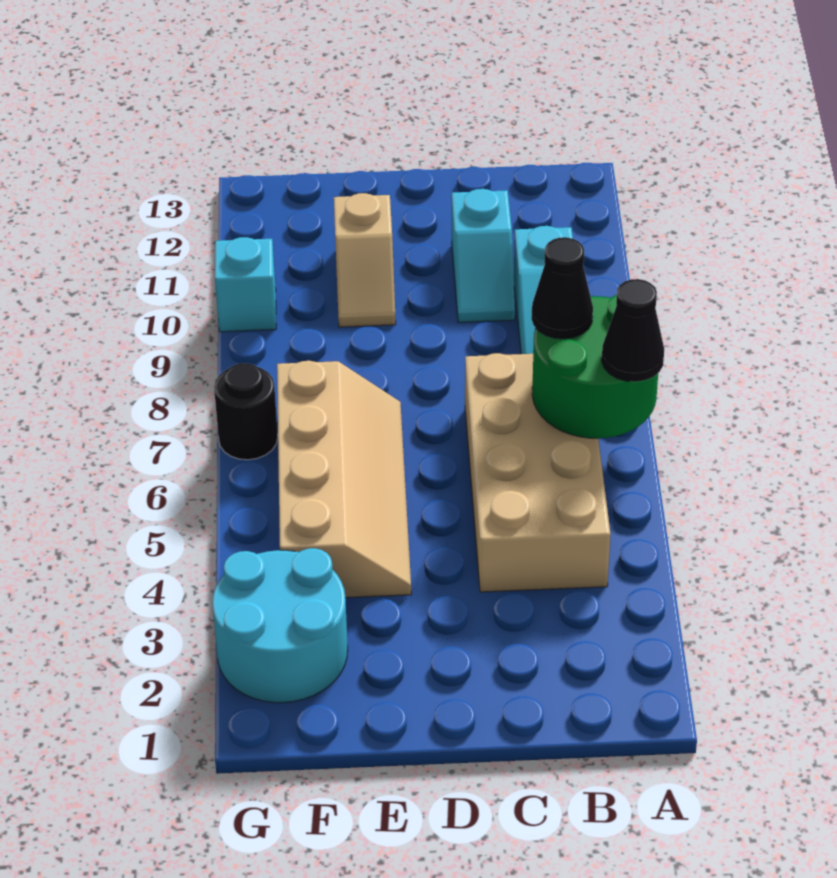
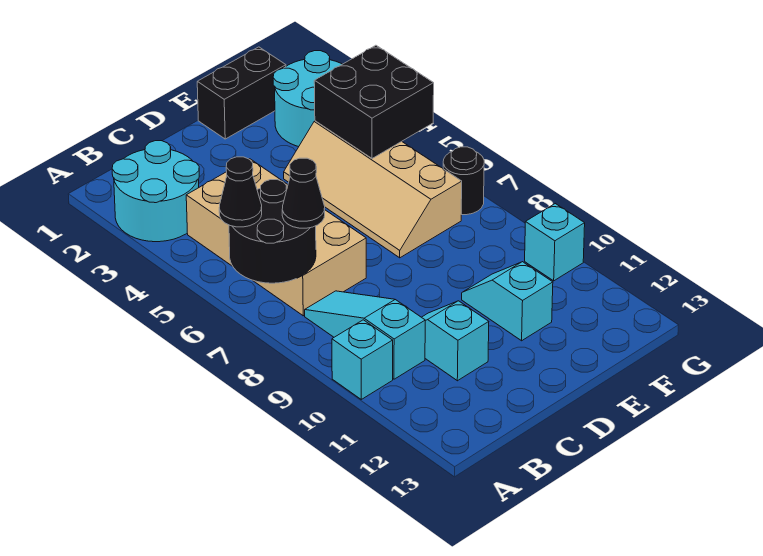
none -> cyan round brick A2:B3 level 1
green round brick A6:B7 level 2 -> black round brick A6:B7 level 2
none -> cyan brick A10 level 1
none -> black brick E1:F1 level 1
tan slope E10:E11 level 1 top 11 -> cyan slope E10:E11 level 1 top 11
none -> black brick F4:G5 level 2

